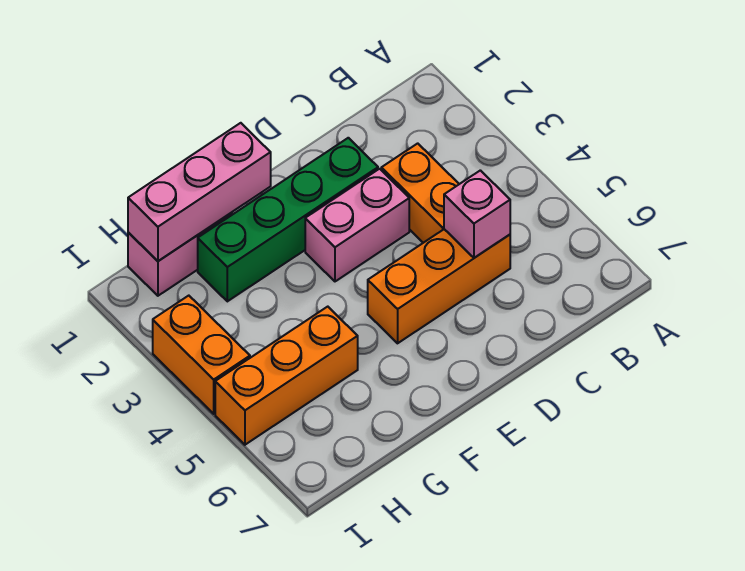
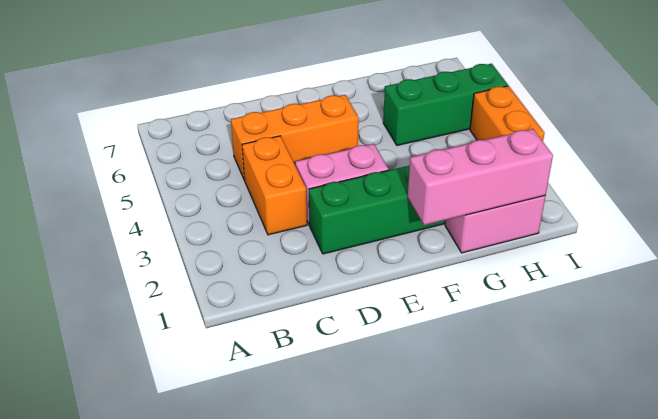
pink brick C5 level 2 -> none
orange brick G5:I5 level 1 -> green brick G5:I5 level 1

